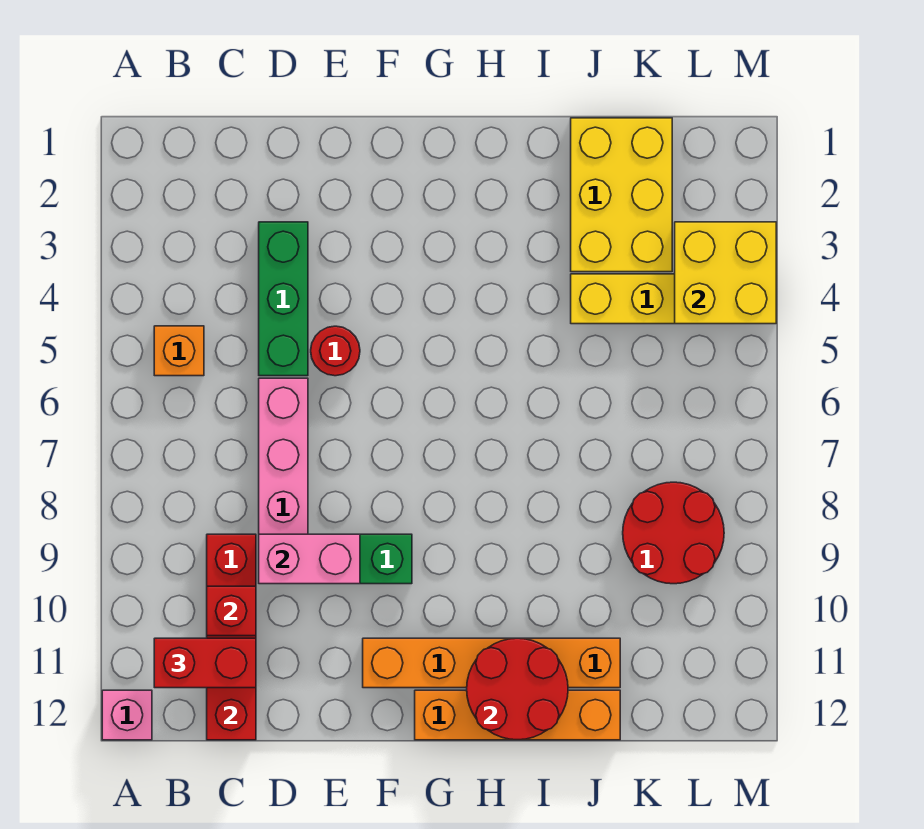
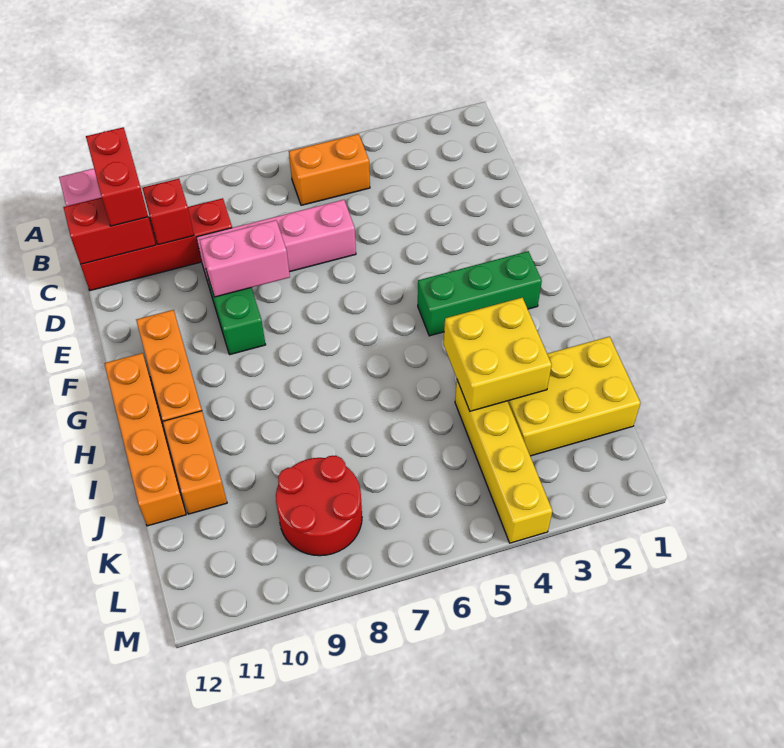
orange brick B5 level 1 -> orange brick B5:B6 level 1
green brick D3:D5 level 1 -> green brick G2:G4 level 1
pink brick D9:E9 level 2 -> pink brick E8:E9 level 2
red round brick E5 level 1 -> none
red round brick H11:I12 level 2 -> none
yellow brick L3:M4 level 2 -> yellow brick I3:J4 level 2

